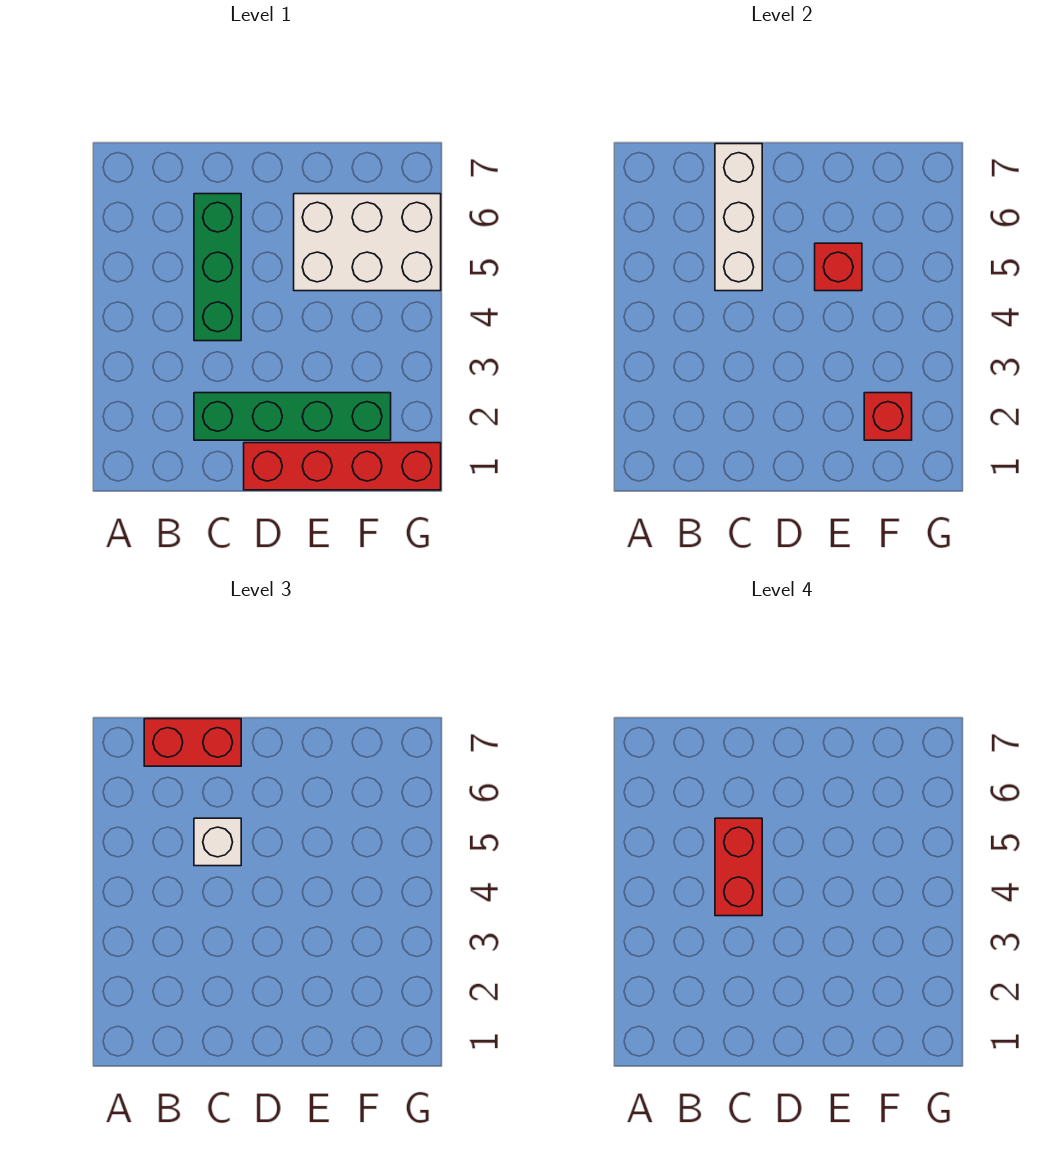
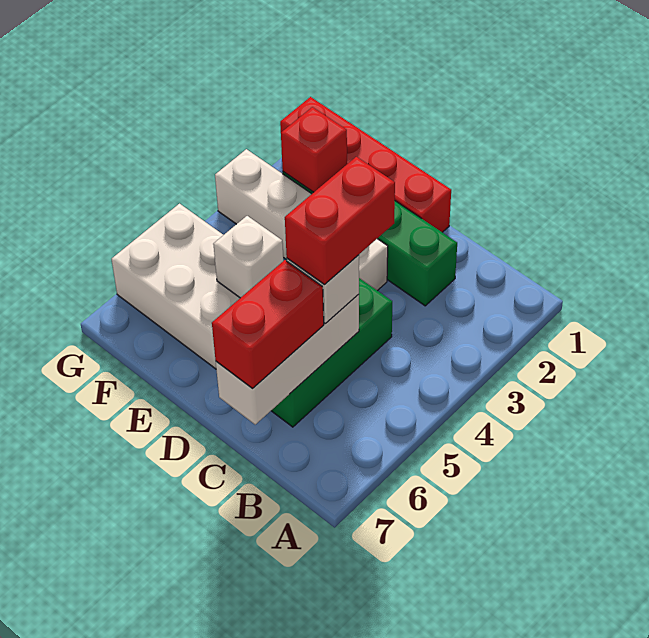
red brick B7:C7 level 3 -> red brick C6:C7 level 3
none -> white brick D3:G3 level 1
red brick E5 level 2 -> white brick E5 level 2

